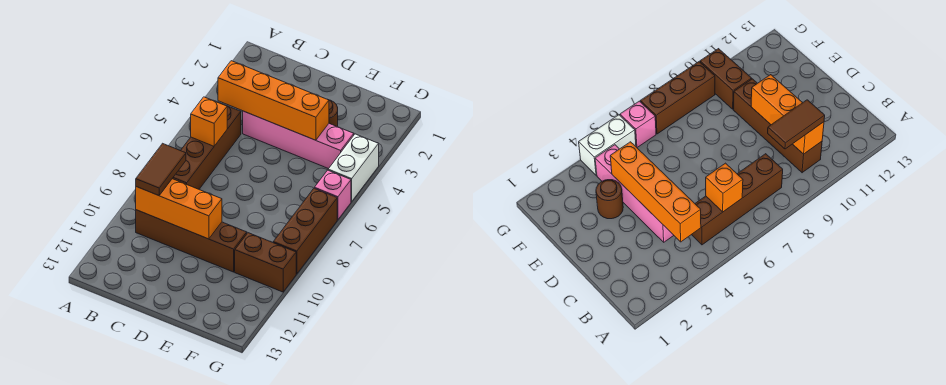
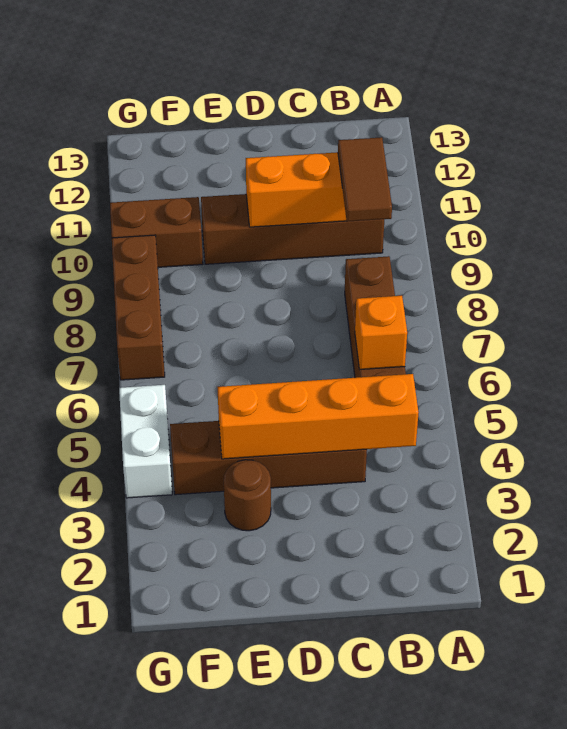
pink brick C4:F4 level 1 -> brown brick C4:F4 level 1
pink brick G6 level 1 -> none

